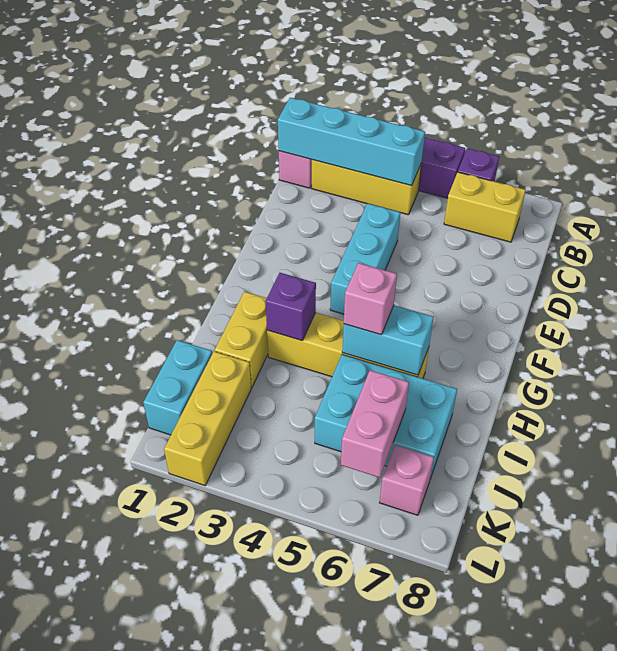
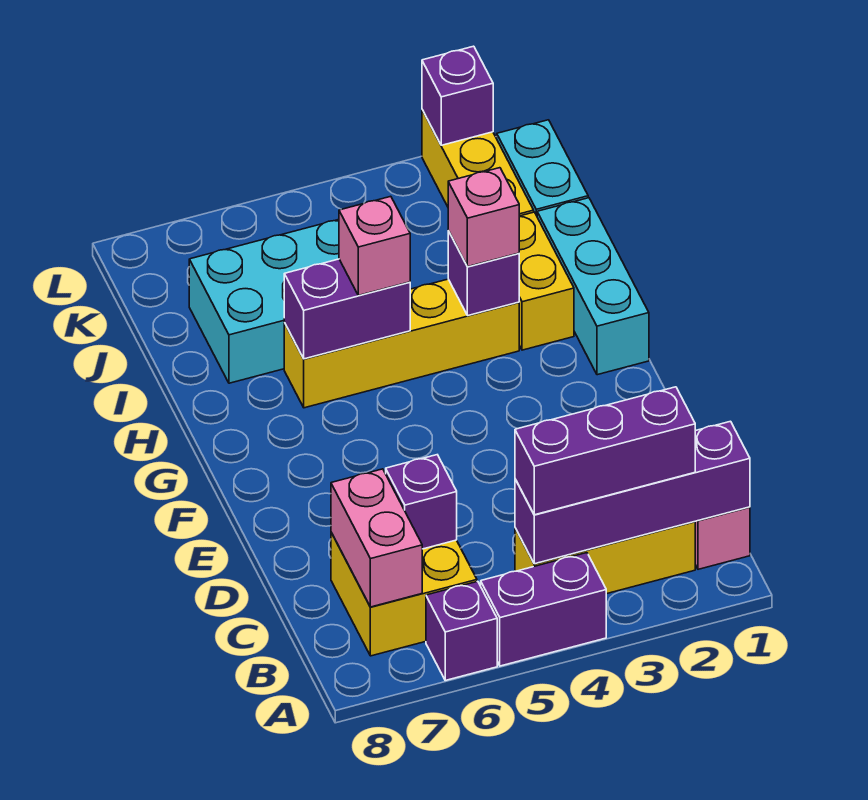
cyan brick B1:B4 level 2 -> purple brick B1:B4 level 2
none -> purple brick B2:B4 level 3
yellow brick B6:B7 level 1 -> yellow brick B6:C7 level 1
none -> purple brick C6 level 2
cyan brick D4:F4 level 1 -> cyan brick G1:I1 level 1
cyan brick H5:H6 level 2 -> purple brick H5:H6 level 2
pink brick J6:K6 level 2 -> pink brick B7:C7 level 2
pink brick K7 level 1 -> pink brick H3 level 3
none -> purple brick L2 level 2

